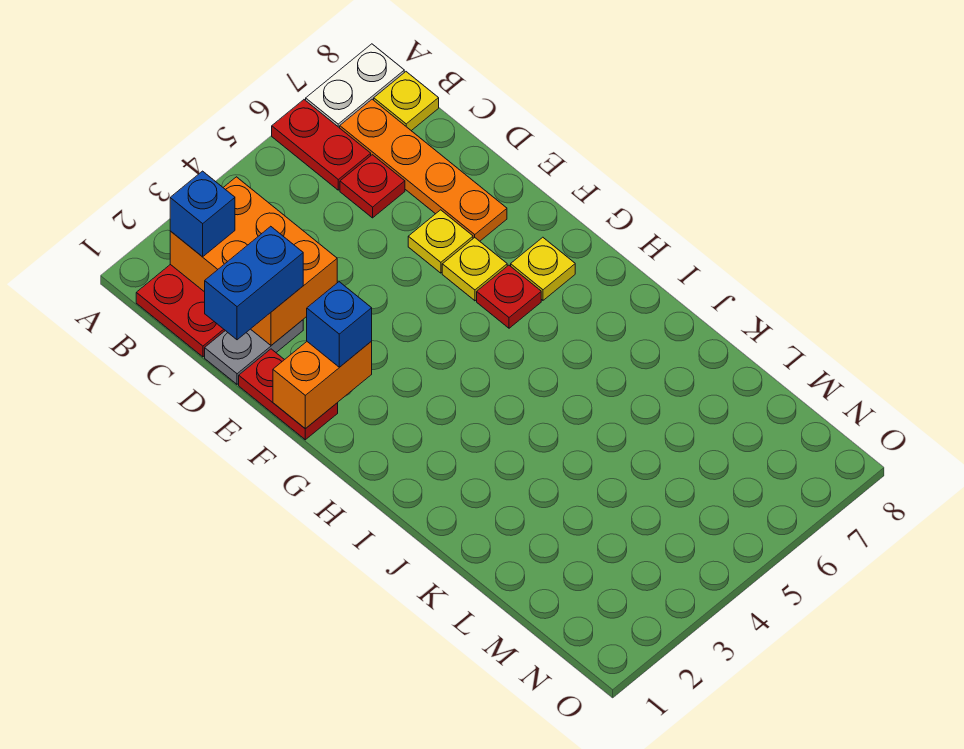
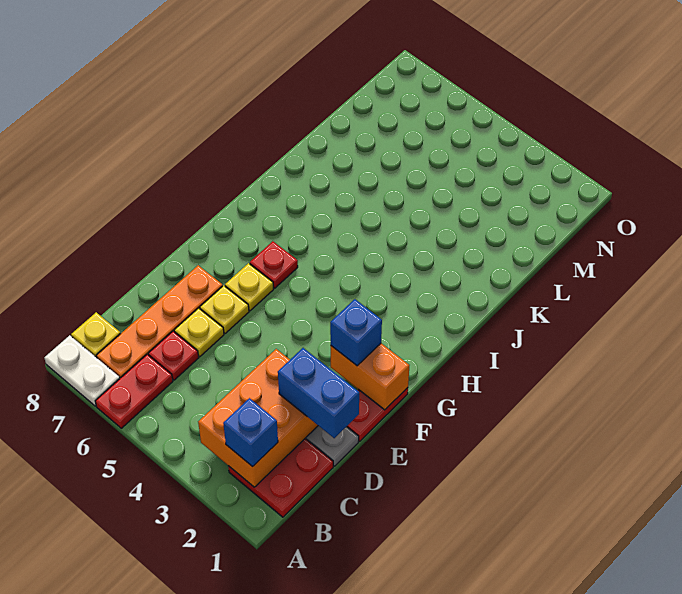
yellow plate G7 level 1 -> yellow plate D6 level 1

